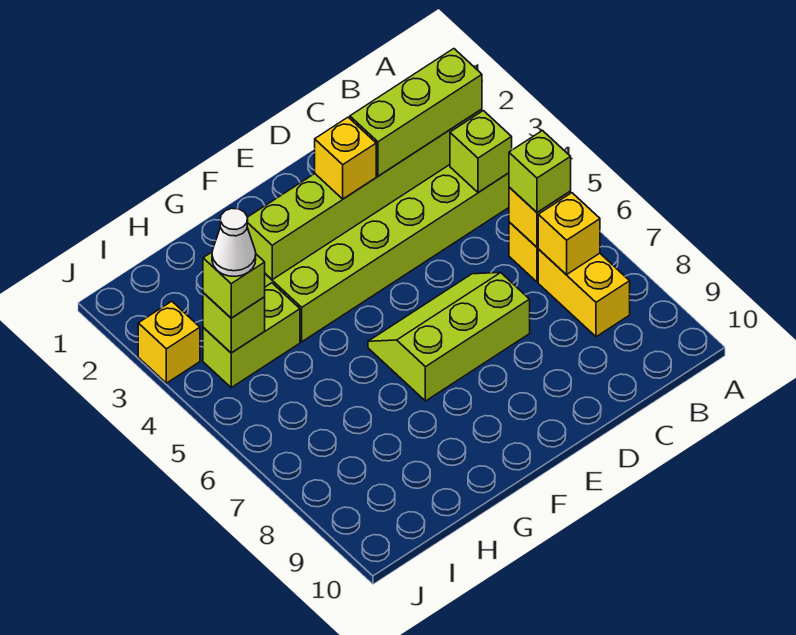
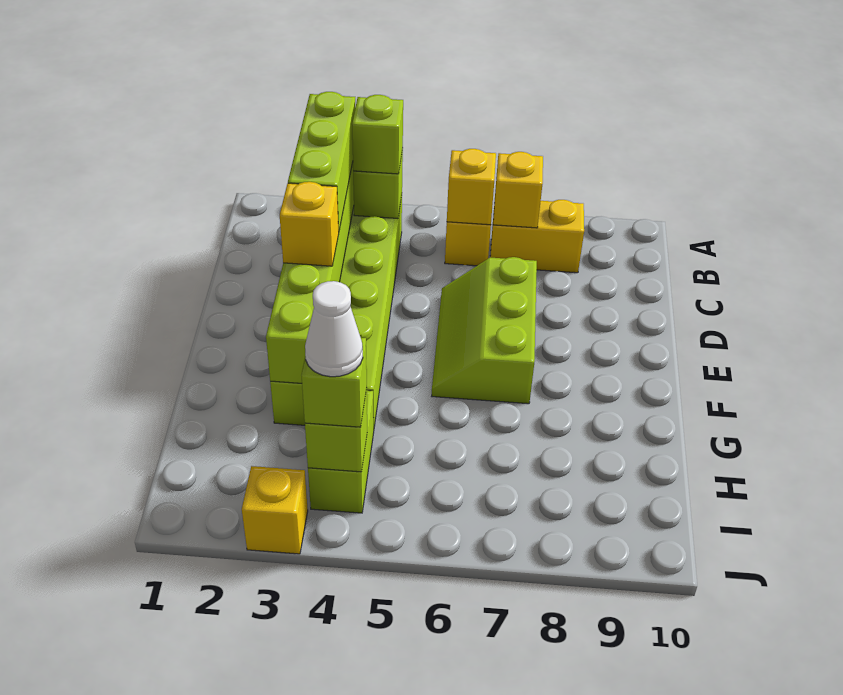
lime brick B6 level 3 -> lime brick B4 level 3

